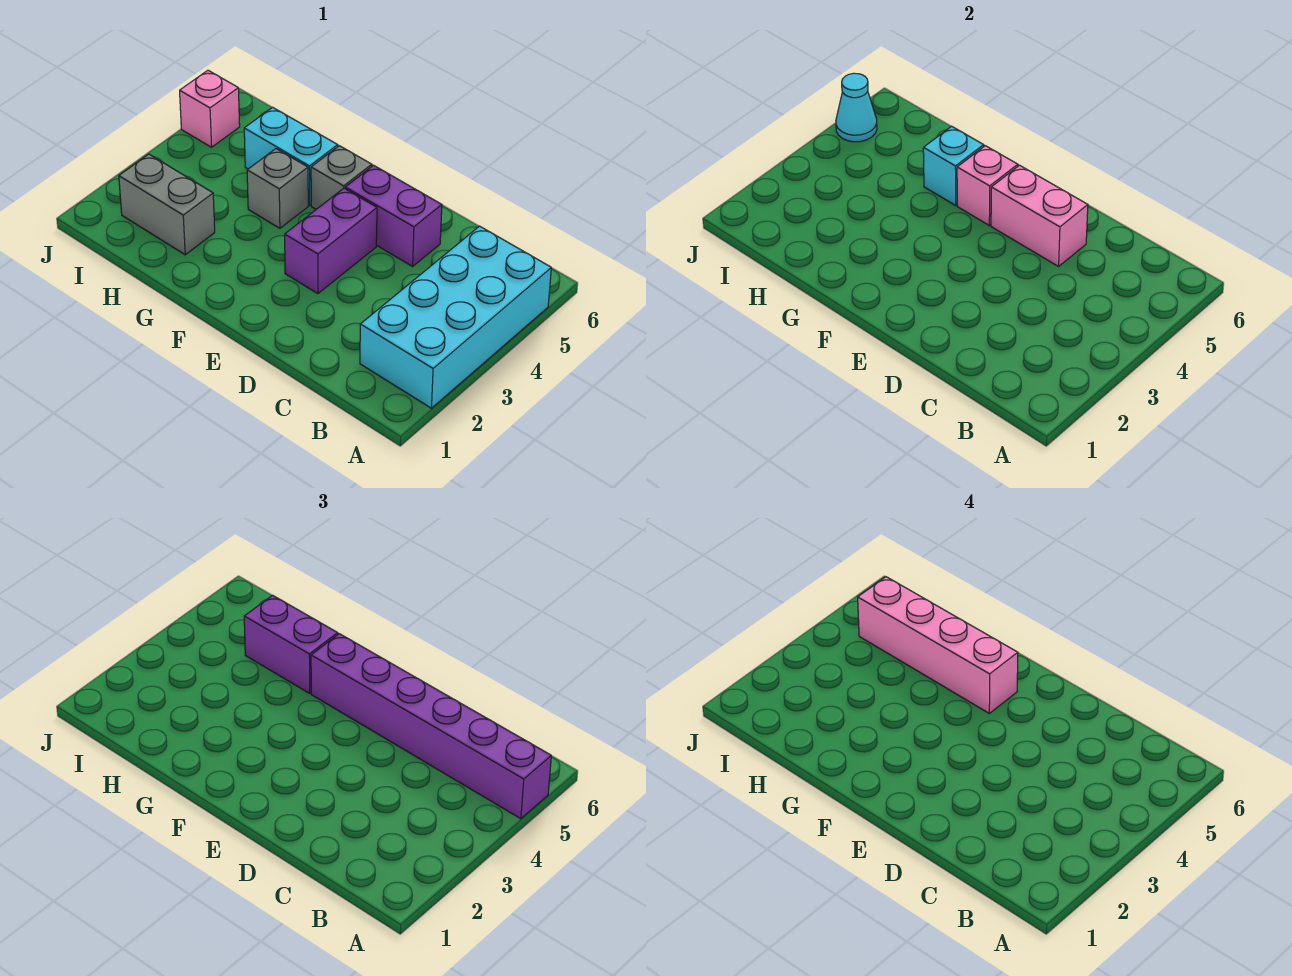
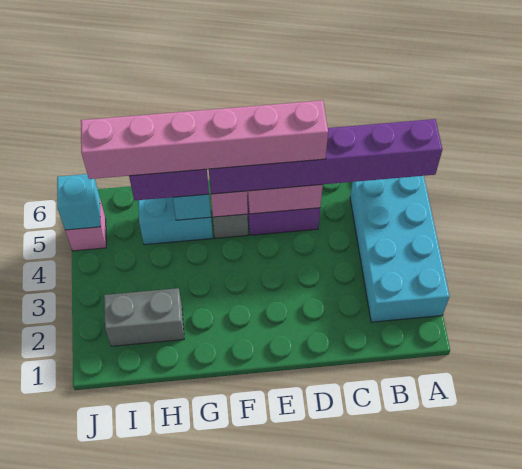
purple brick E3:E4 level 1 -> none
pink brick F5:I5 level 4 -> pink brick D5:I5 level 4
grey brick G4 level 1 -> none
cyan cone J5 level 2 -> cyan brick J5 level 2

